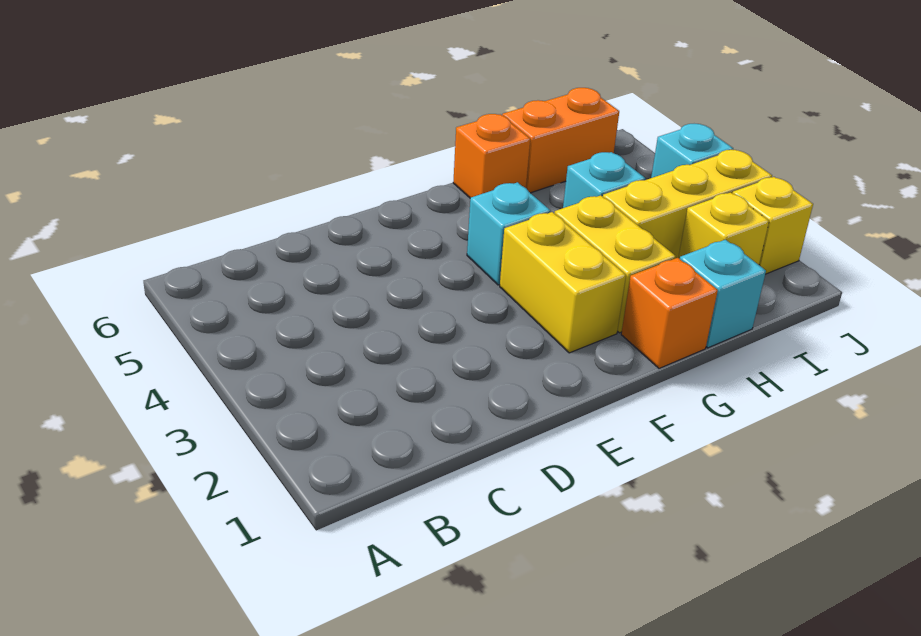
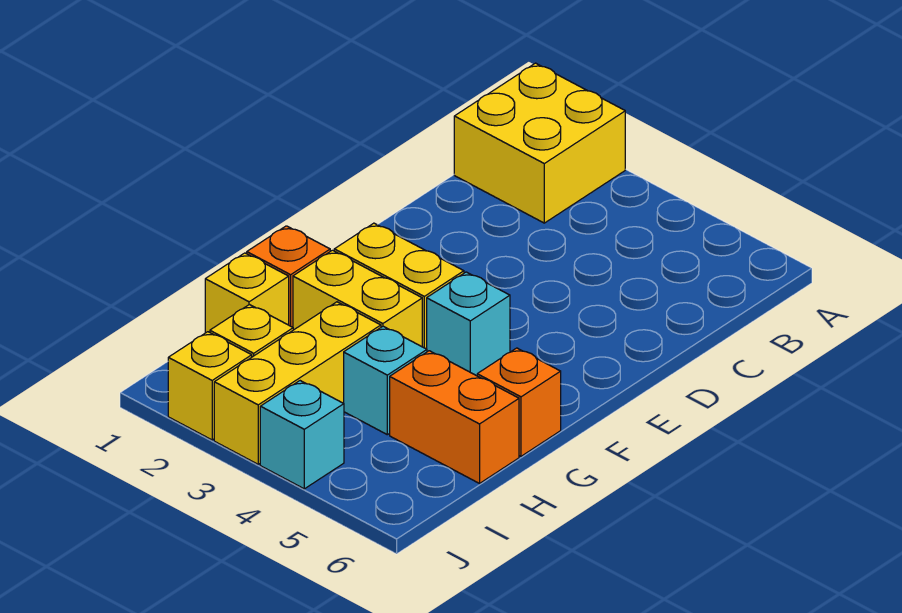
none -> yellow brick A1:B2 level 1
cyan brick H1 level 1 -> yellow brick H1 level 1
orange brick H6:I6 level 1 -> orange brick H5:H6 level 1

